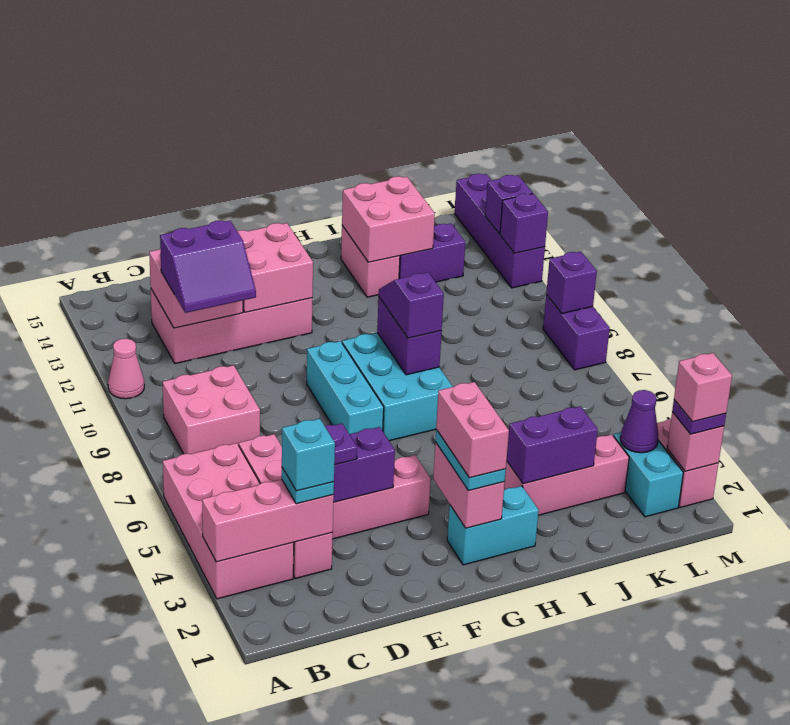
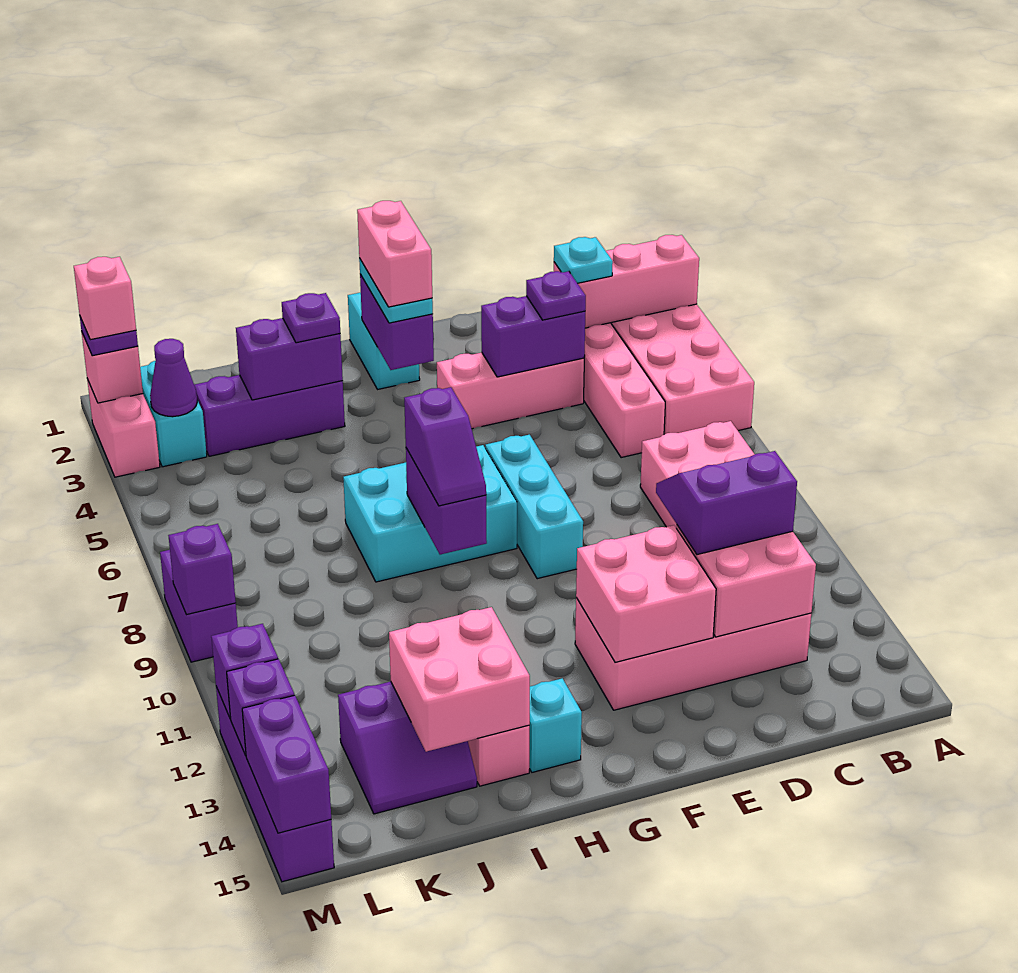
pink cone A11 level 1 -> none
cyan brick C3 level 4 -> cyan brick H14 level 1
cyan brick G2:H2 level 1 -> cyan brick G1:G2 level 1
pink brick G2:G3 level 2 -> purple brick G2:G3 level 2
cyan brick G7:H9 level 1 -> cyan brick G7:I8 level 1
pink brick I3:K3 level 1 -> purple brick I3:K3 level 1
none -> purple plate I3 level 3
none -> purple brick M14:M15 level 2

